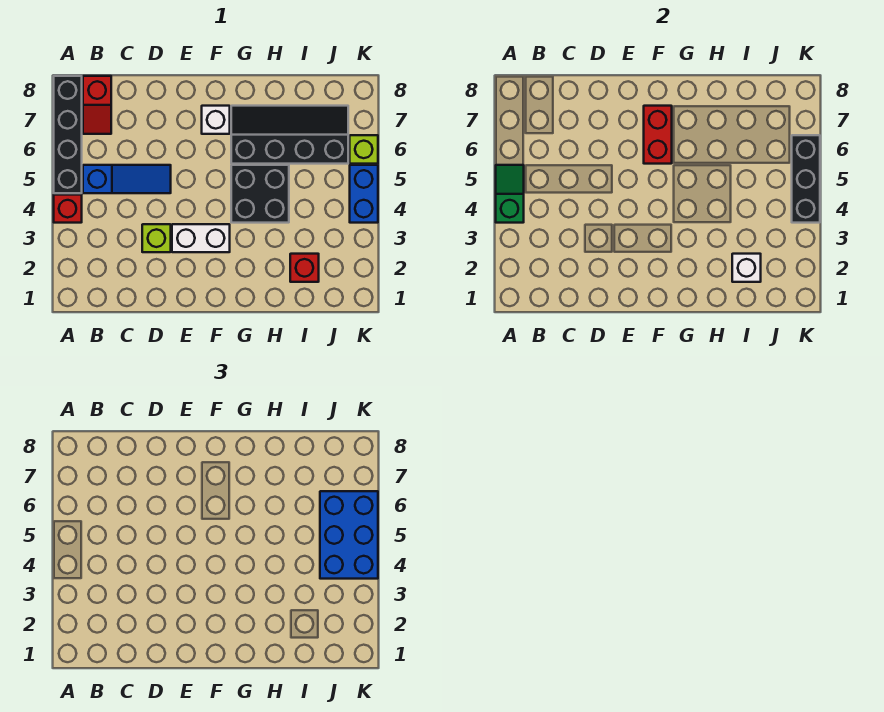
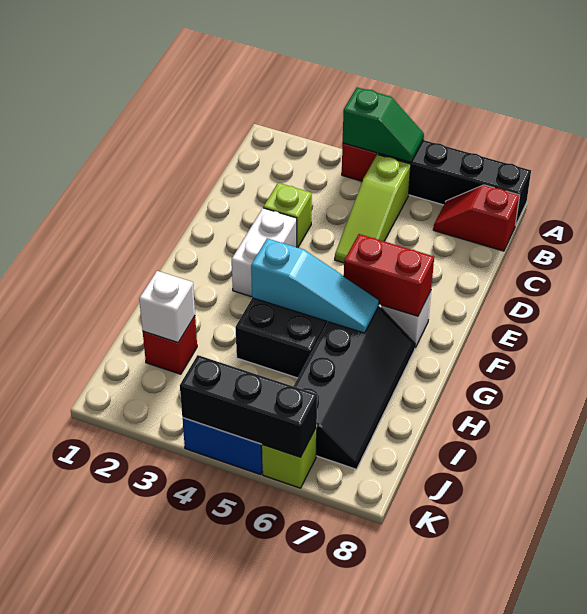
blue slope B5:D5 level 1 top B -> lime slope B5:D5 level 1 top B
none -> cyan slope G4:G6 level 2 top 4
blue brick J4:K6 level 3 -> none

